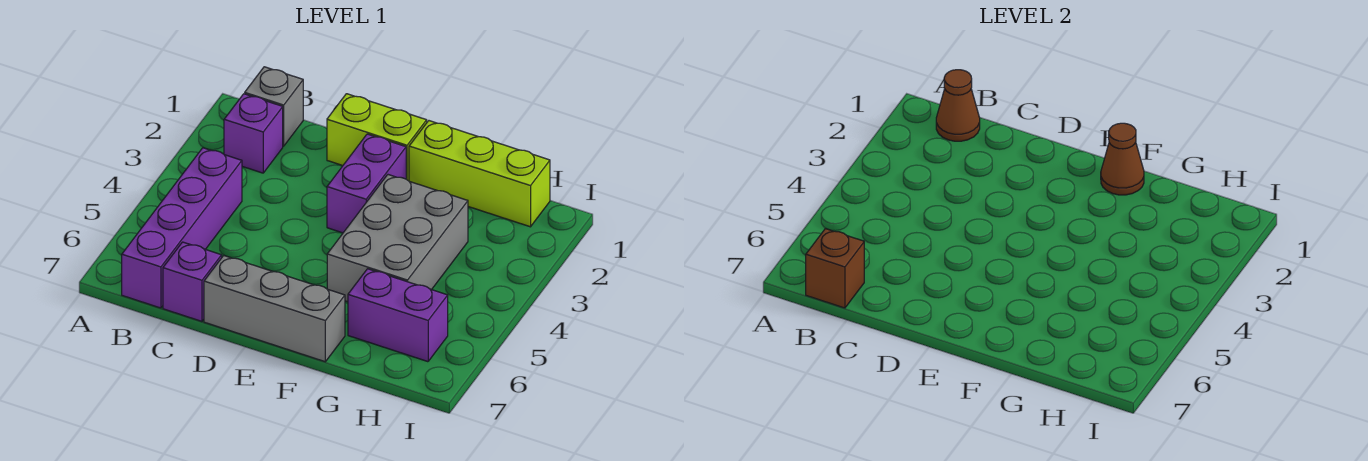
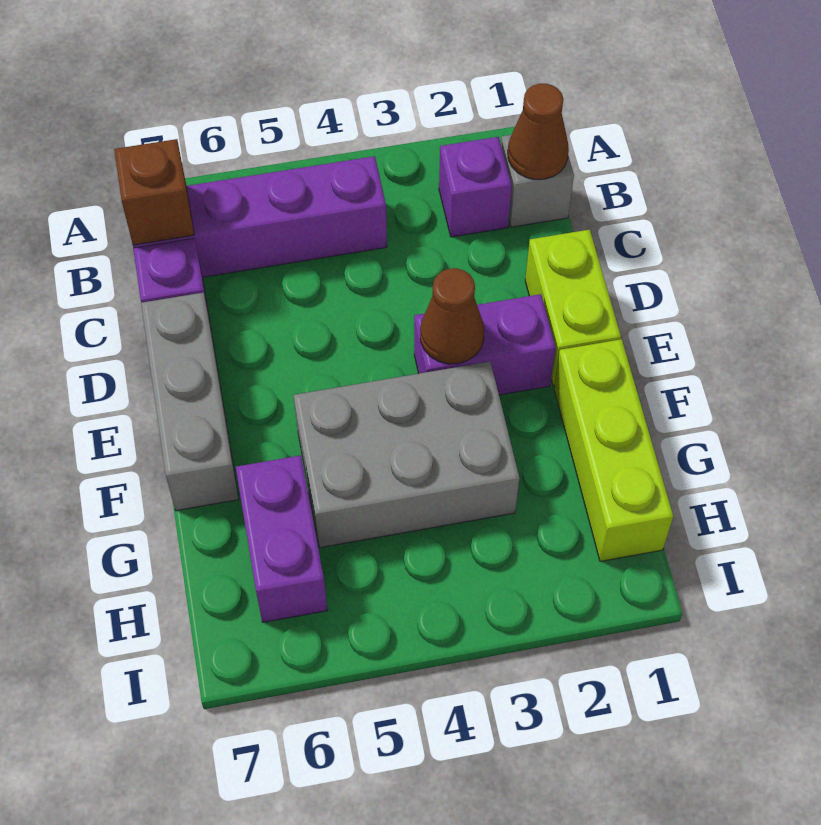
brown cone F1 level 2 -> brown cone E3 level 2

